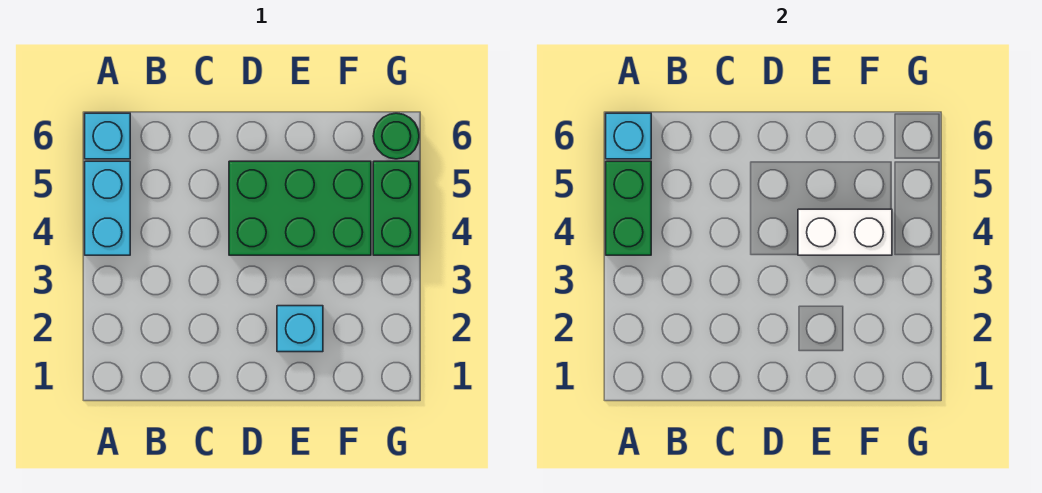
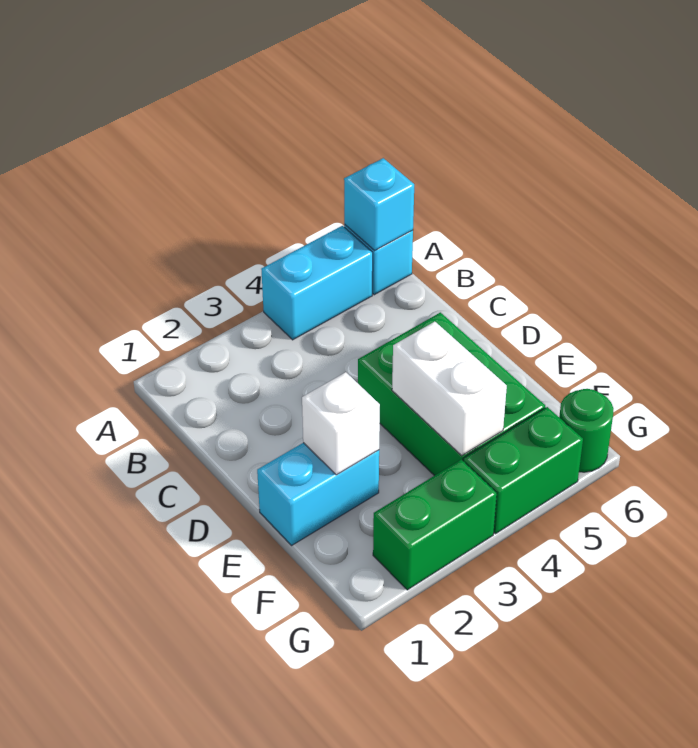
green brick A4:A5 level 2 -> green brick G2:G3 level 1
cyan brick E2 level 1 -> cyan brick E1:E2 level 1
none -> white brick E2 level 2

